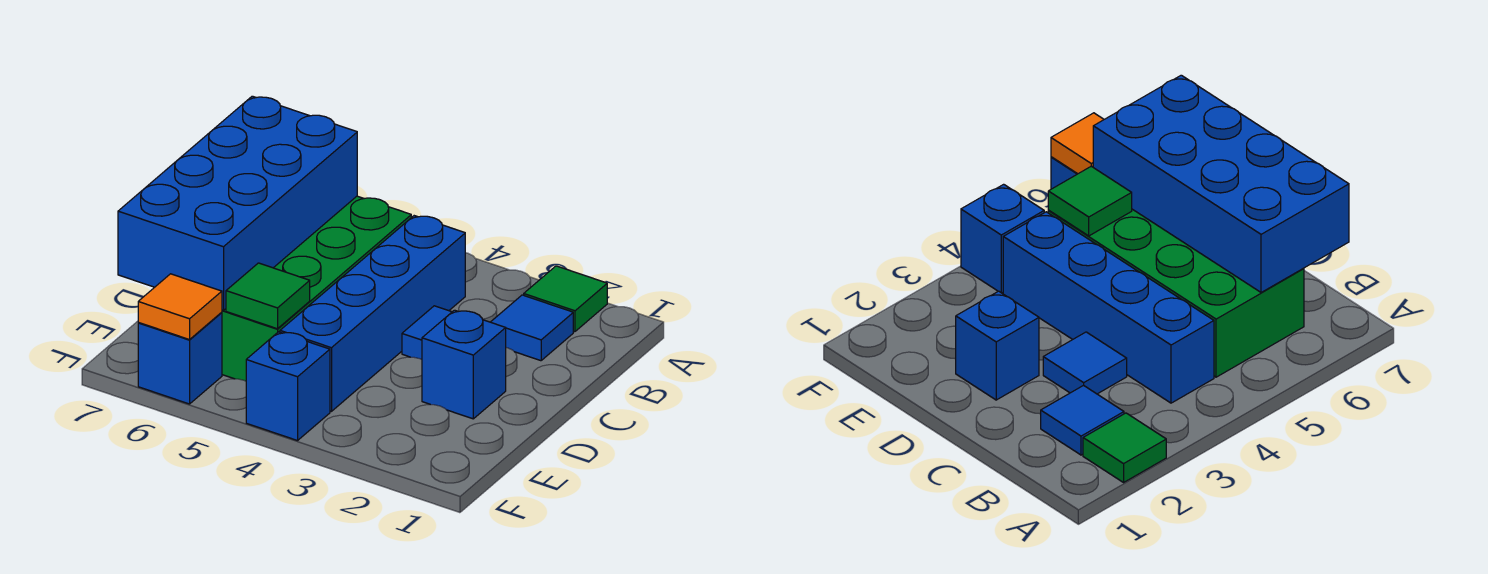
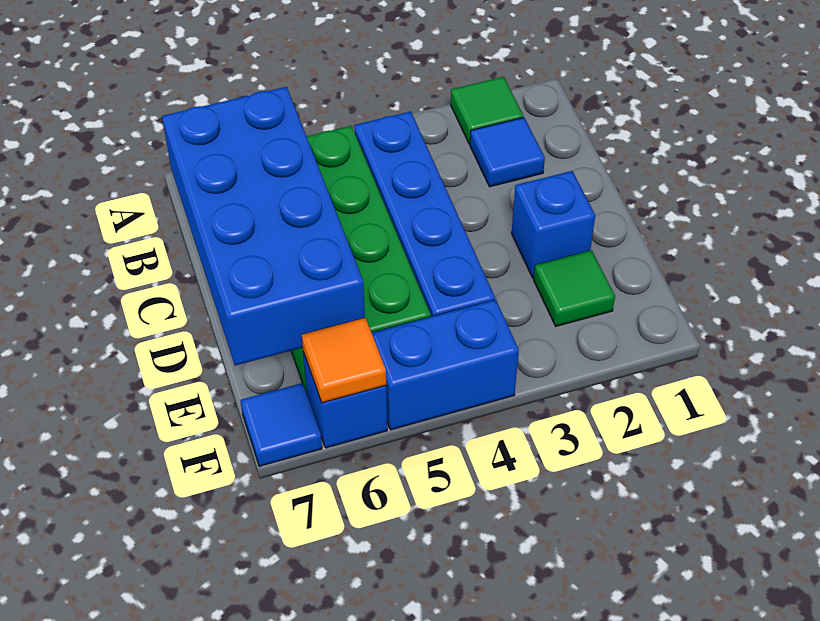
blue tile C3 level 1 -> blue tile F7 level 1
green tile E5 level 2 -> green tile E2 level 1
blue brick F4 level 1 -> blue brick F4:F5 level 1

